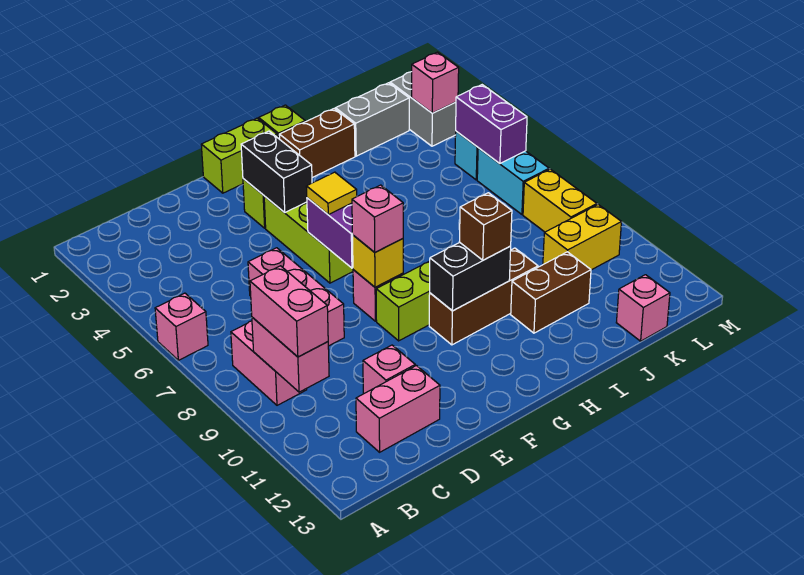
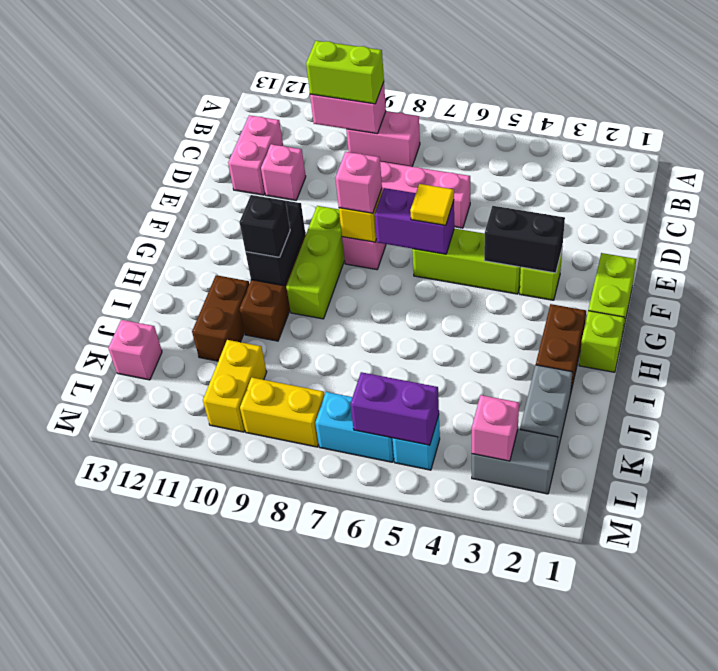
pink brick A6 level 1 -> none
pink brick B9:B10 level 3 -> lime brick B9:B10 level 3
brown brick H10 level 3 -> black brick H10 level 3

